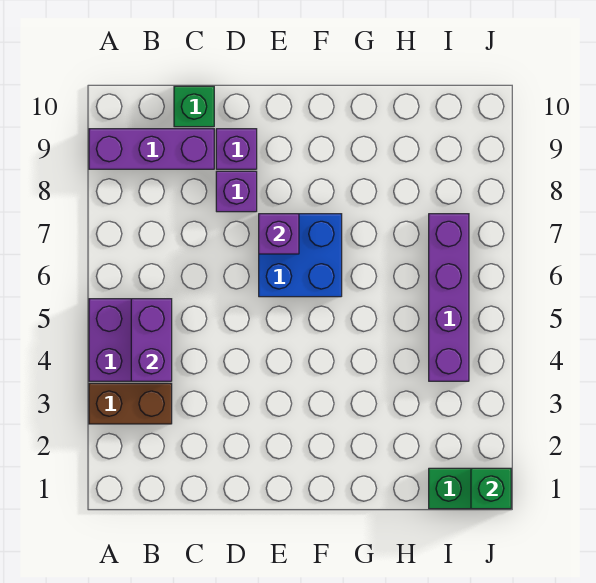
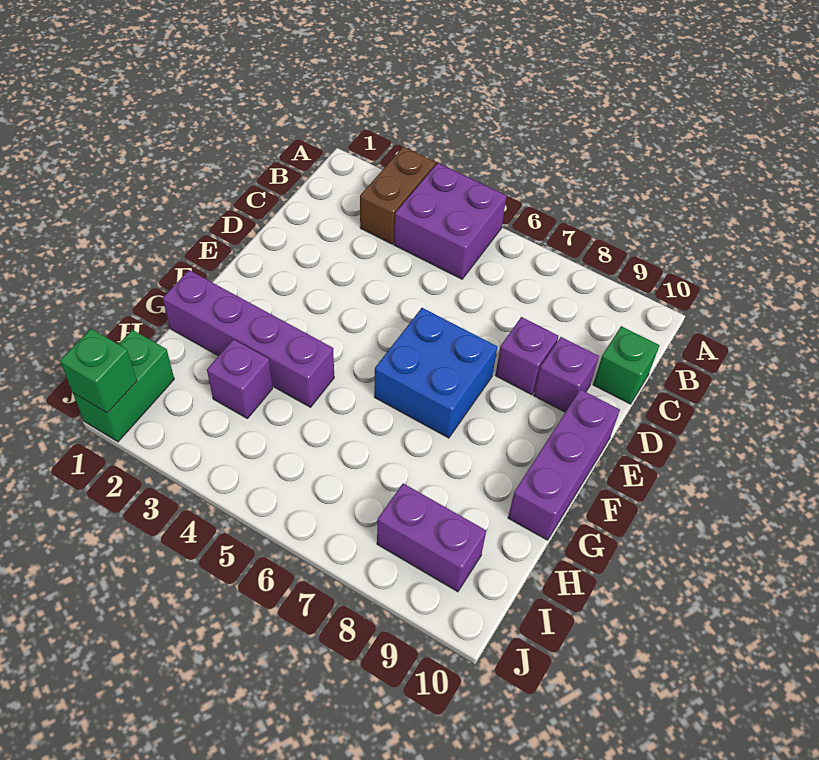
purple brick A9:C9 level 1 -> purple brick E10:G10 level 1
purple brick B4:B5 level 2 -> purple brick I8:I9 level 1
purple brick E7 level 2 -> purple brick H3 level 1
purple brick I4:I7 level 1 -> purple brick G1:G4 level 1

